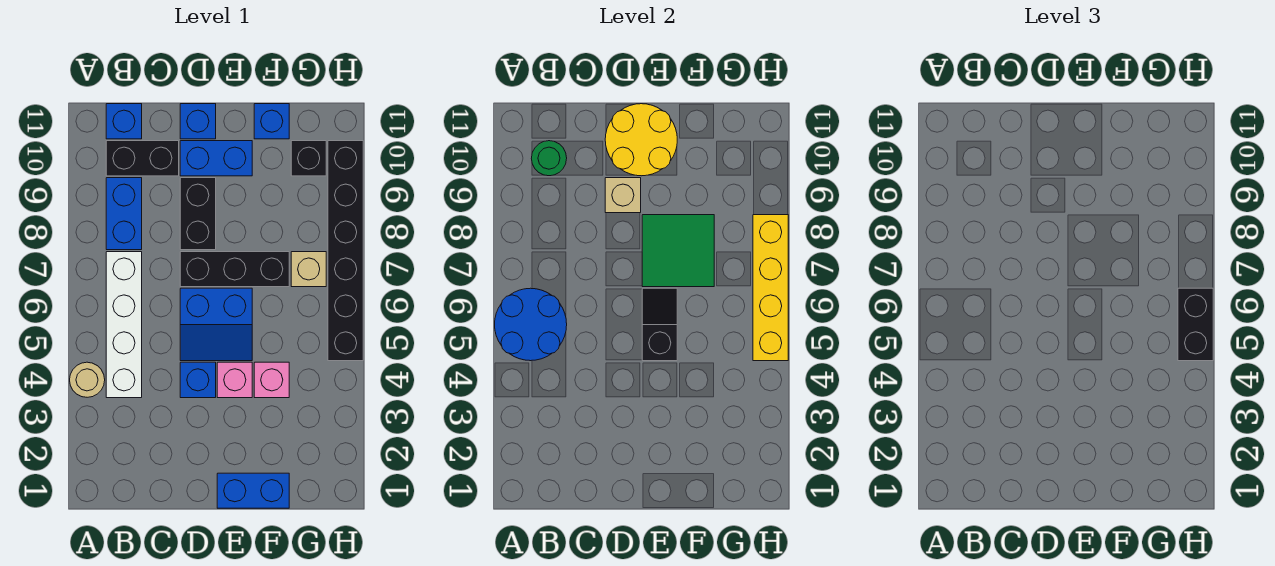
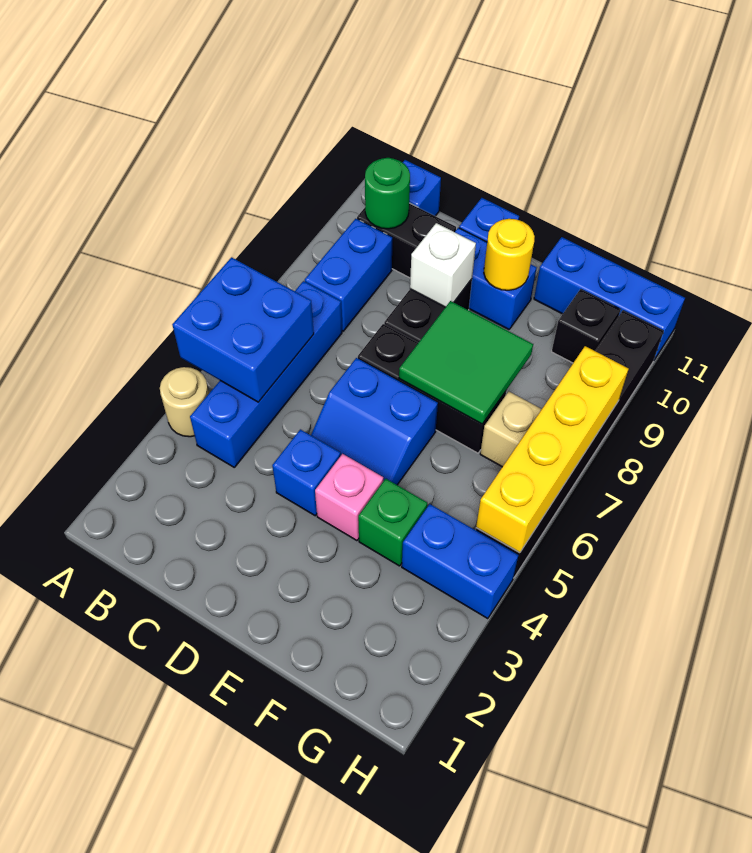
blue round brick A5:B6 level 2 -> blue brick A5:B6 level 2
white brick B4:B7 level 1 -> blue brick B4:B7 level 1
tan brick D9 level 2 -> white brick D9 level 2
yellow round brick D10:E11 level 2 -> yellow round brick E10 level 2
blue brick E1:F1 level 1 -> blue brick G4:H4 level 1
black slope E5:E6 level 2 top 5 -> none
pink brick F4 level 1 -> green brick F4 level 1
blue brick F11 level 1 -> blue brick F11:H11 level 1
black brick H5:H6 level 3 -> none

